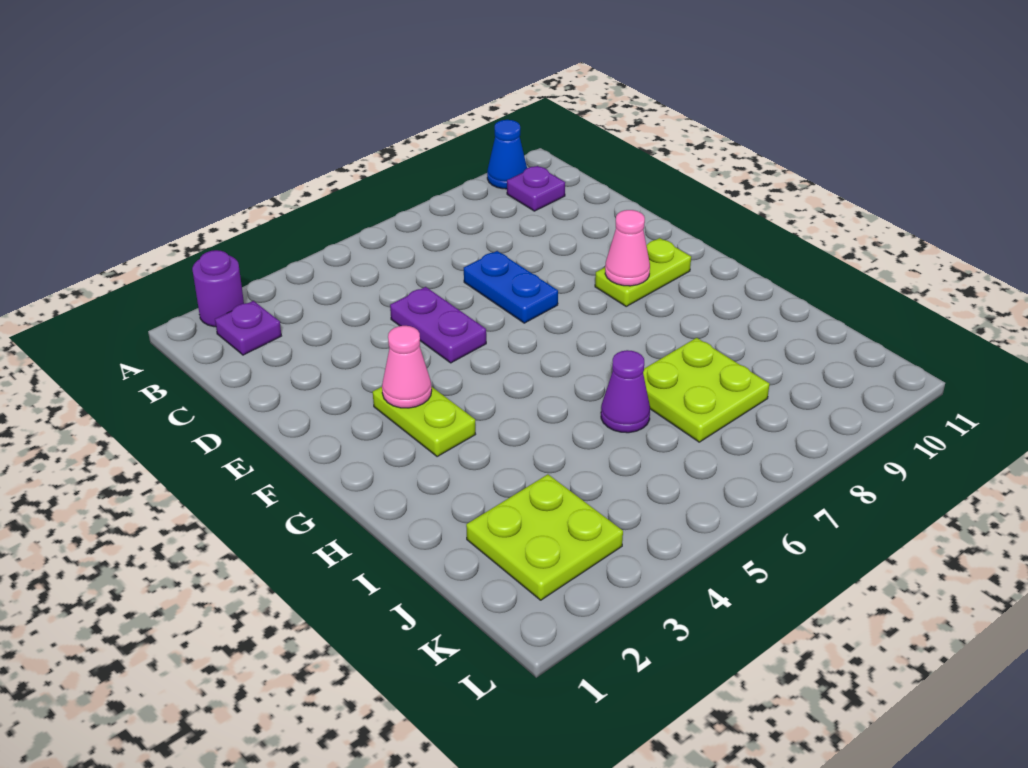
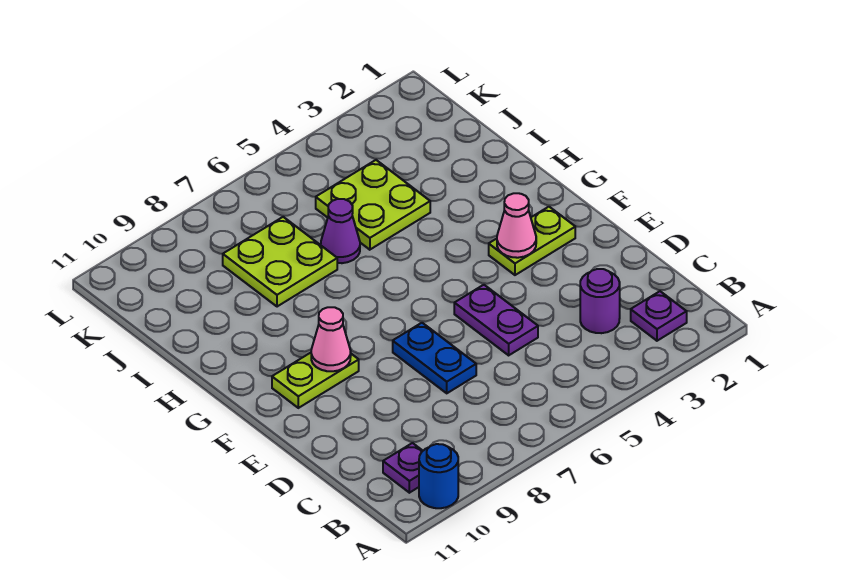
purple round brick A2 level 1 -> purple round brick C3 level 1
blue cone A10 level 1 -> blue round brick A10 level 1
lime plate F3:G3 level 1 -> lime plate F2:F3 level 1
lime plate J2:K3 level 1 -> lime plate I4:J5 level 1

